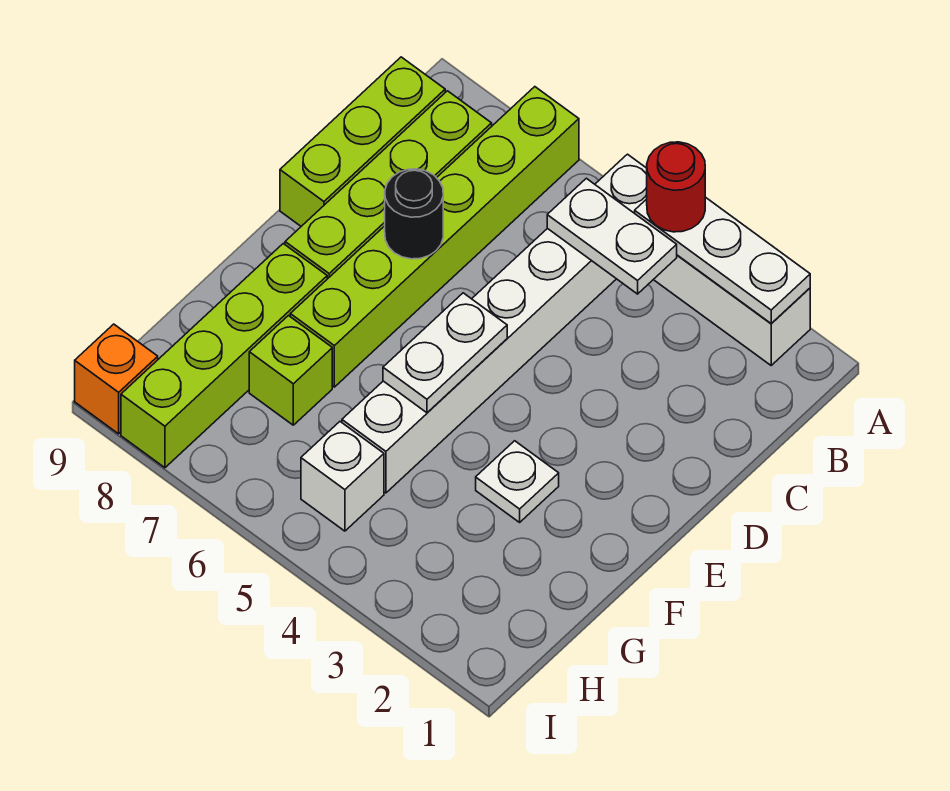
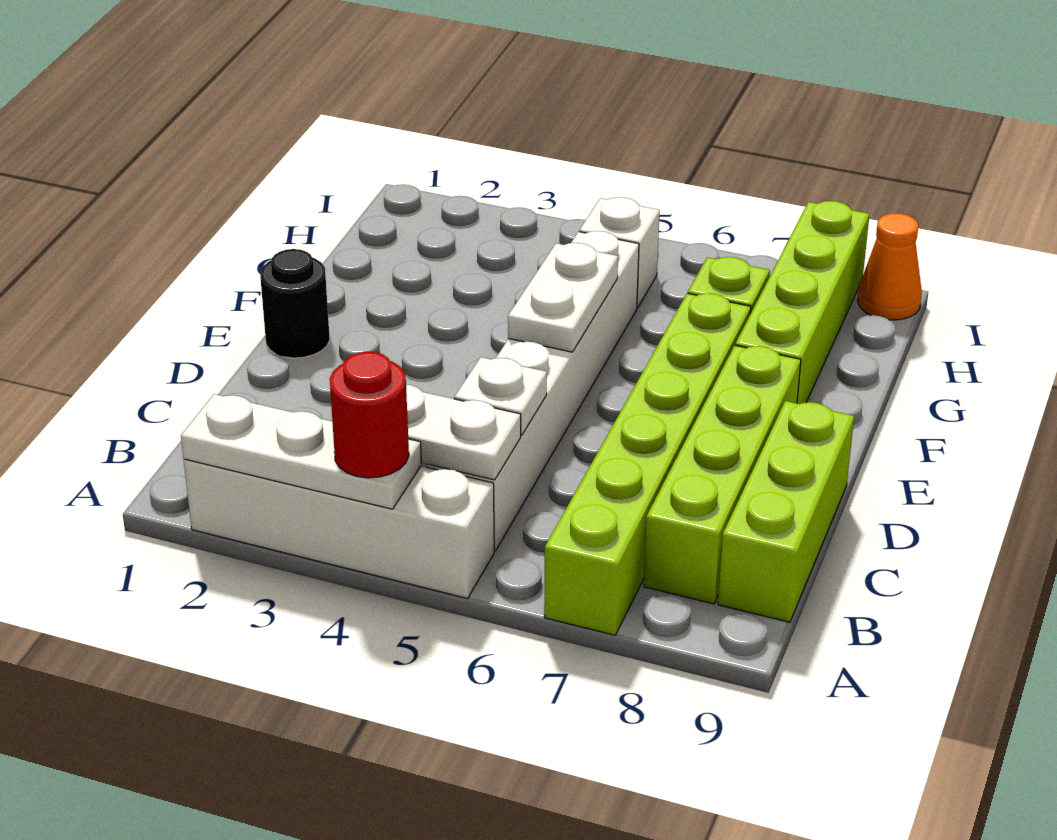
black round brick D7 level 2 -> black round brick E1 level 1
white plate F3 level 1 -> white plate C5 level 2
orange brick I9 level 1 -> orange cone I9 level 1

